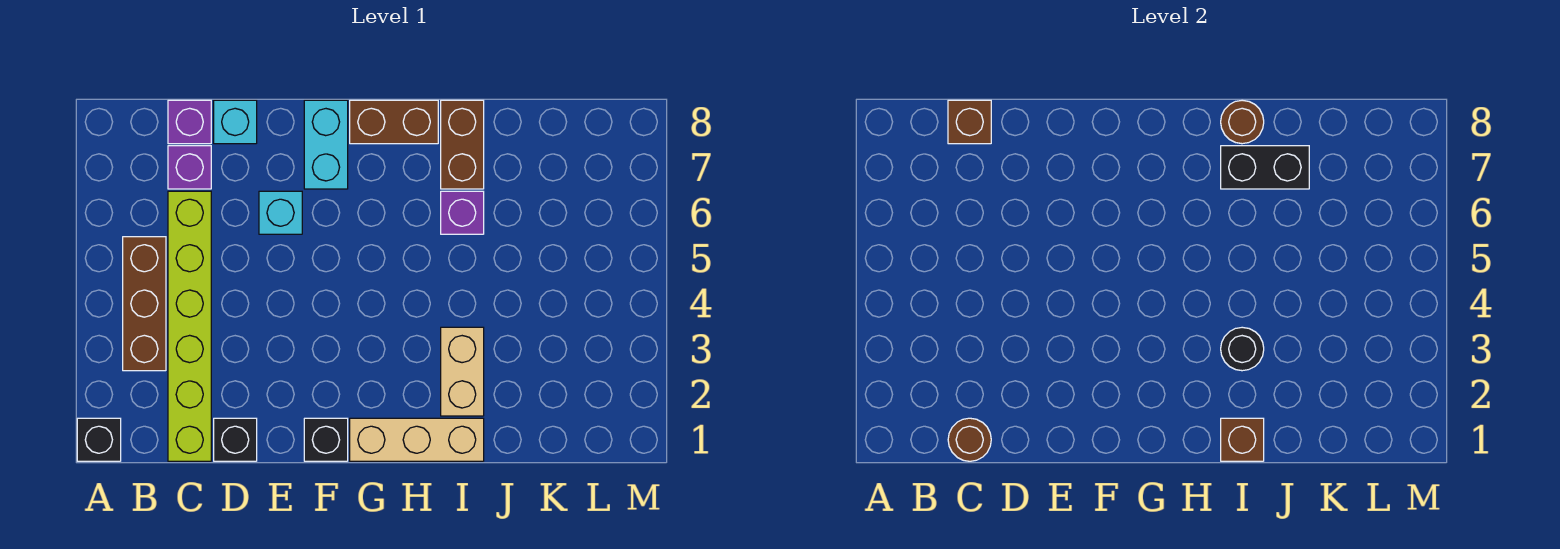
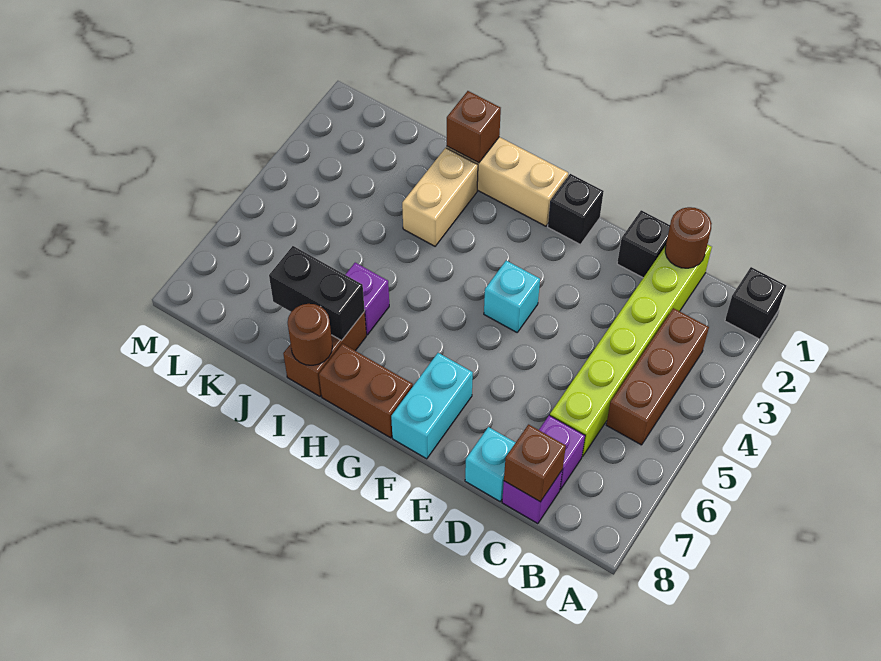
cyan brick E6 level 1 -> cyan brick F4 level 1
black round brick I3 level 2 -> none

